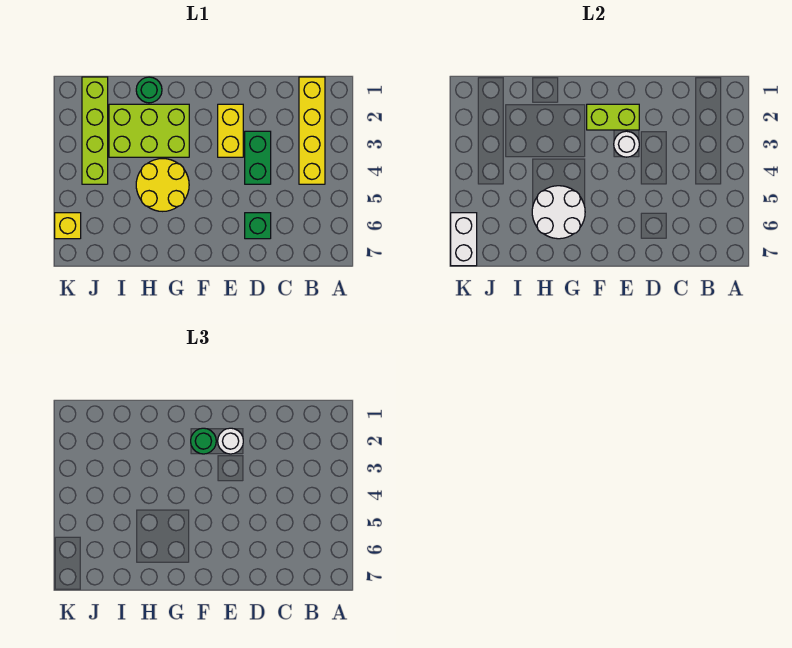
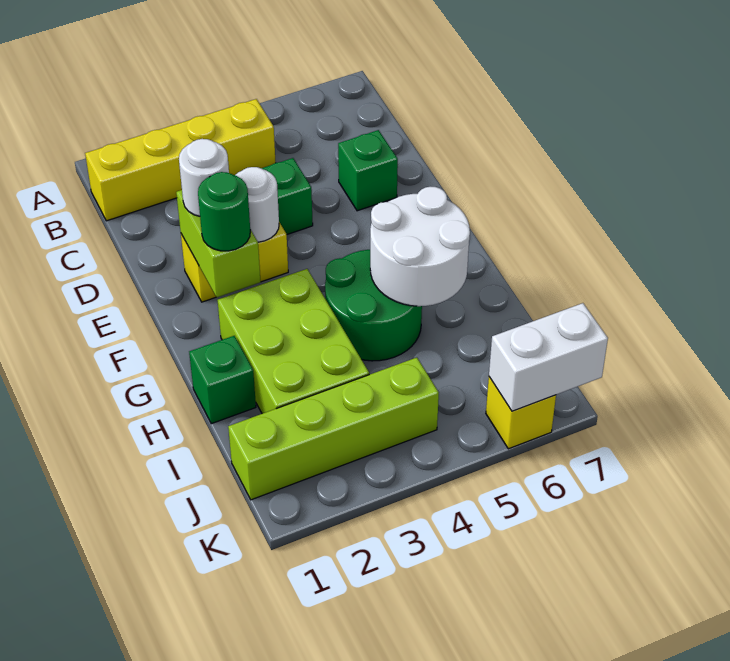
yellow round brick G4:H5 level 1 -> green round brick G4:H5 level 1
green round brick H1 level 1 -> green brick H1 level 1

